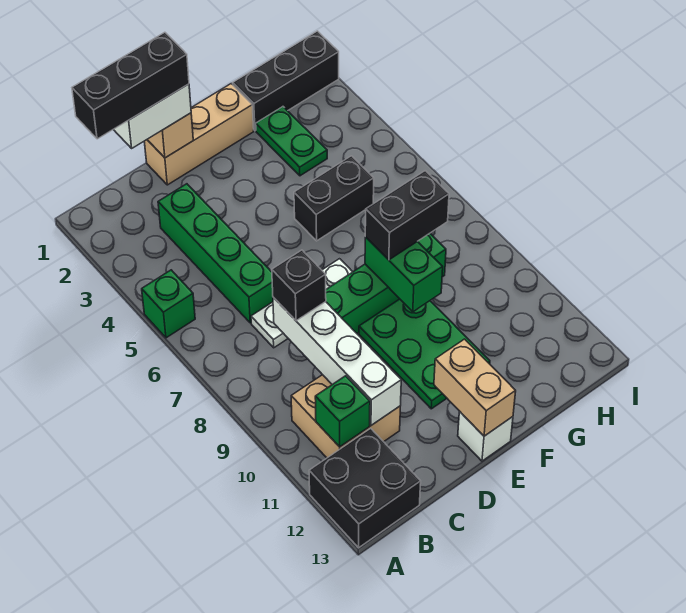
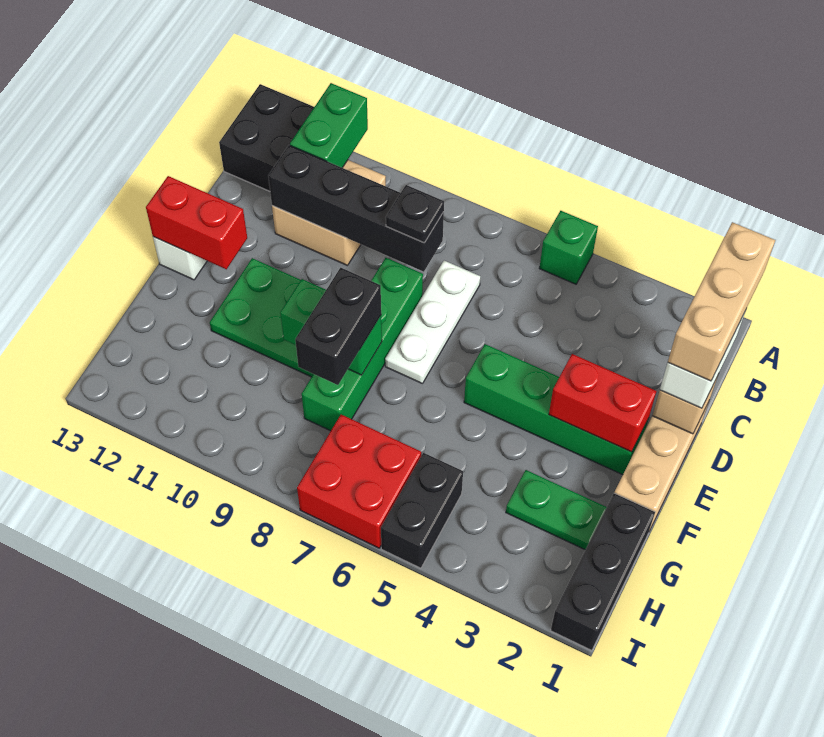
black brick B1:D1 level 4 -> tan brick B1:D1 level 4
green brick B11 level 2 -> green brick A11:B11 level 2
green brick C3:C6 level 1 -> green brick E2:E5 level 1
white brick C8:C11 level 2 -> black brick C8:C11 level 2
black brick C8 level 3 -> black plate C8 level 3
none -> red brick E2:E3 level 2
tan brick E12:E13 level 2 -> red brick E12:E13 level 2
black brick F5:G5 level 1 -> black brick H5:I5 level 1
none -> red brick H6:I7 level 1

